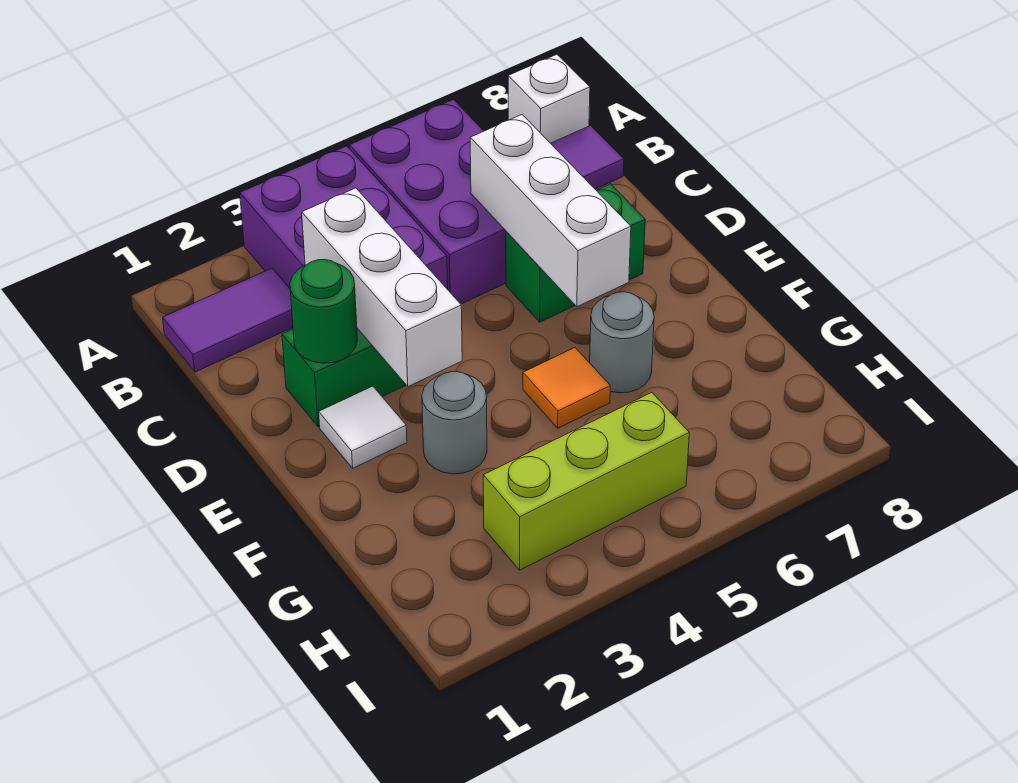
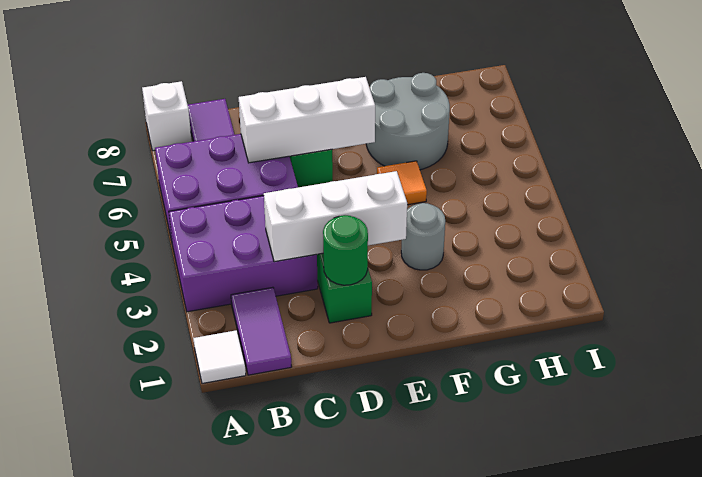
white tile E2 level 1 -> white tile A1 level 1
grey round brick F6 level 1 -> grey round brick F6:G7 level 1
lime brick H3:H5 level 1 -> none

